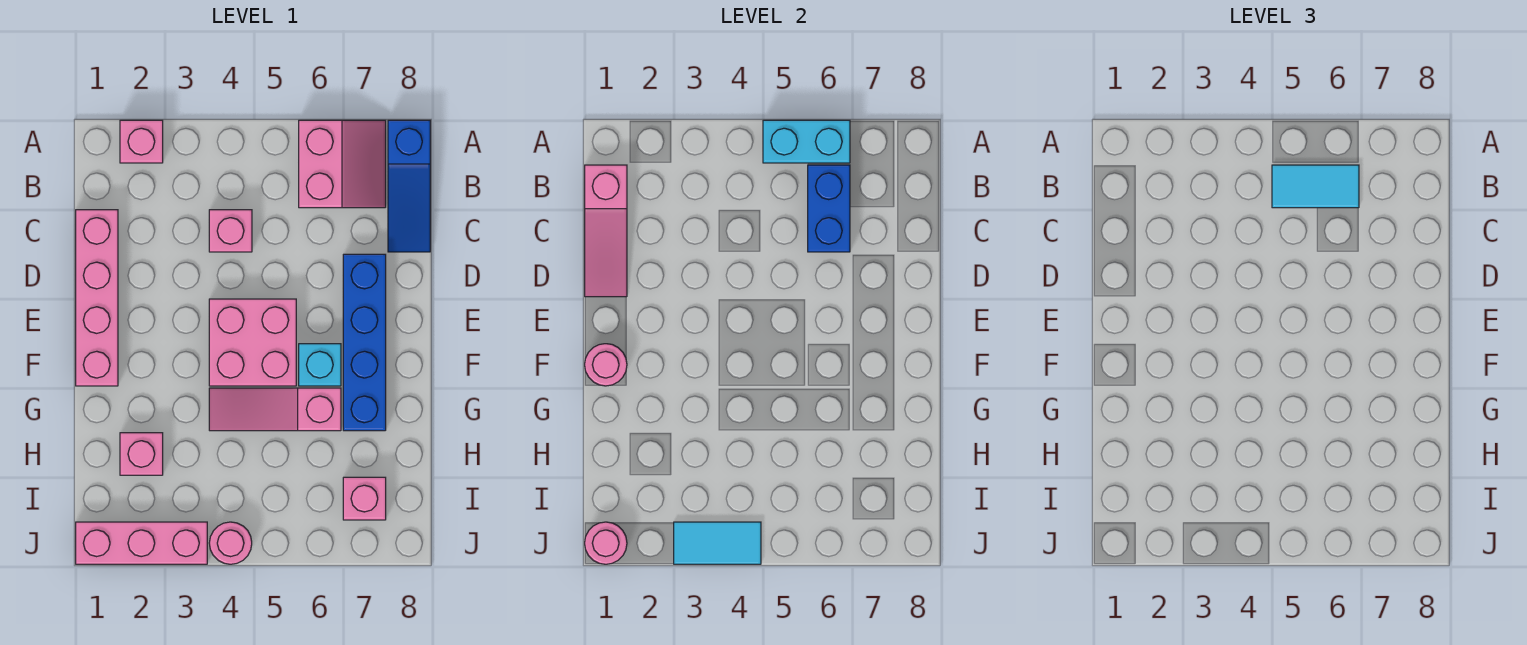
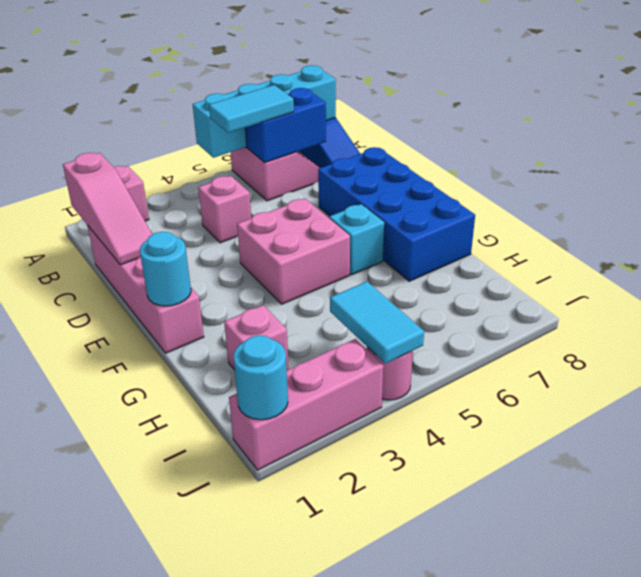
cyan brick A5:A6 level 2 -> cyan brick A5:A8 level 2
blue brick B6:C6 level 2 -> blue brick B6:B7 level 2
blue brick D7:G7 level 1 -> blue brick D7:G8 level 1
pink round brick F1 level 2 -> cyan round brick F1 level 2
pink slope G4:G6 level 1 top 6 -> none
pink brick I7 level 1 -> none
pink round brick J1 level 2 -> cyan round brick J1 level 2
cyan tile J3:J4 level 2 -> cyan tile I4:J4 level 2

